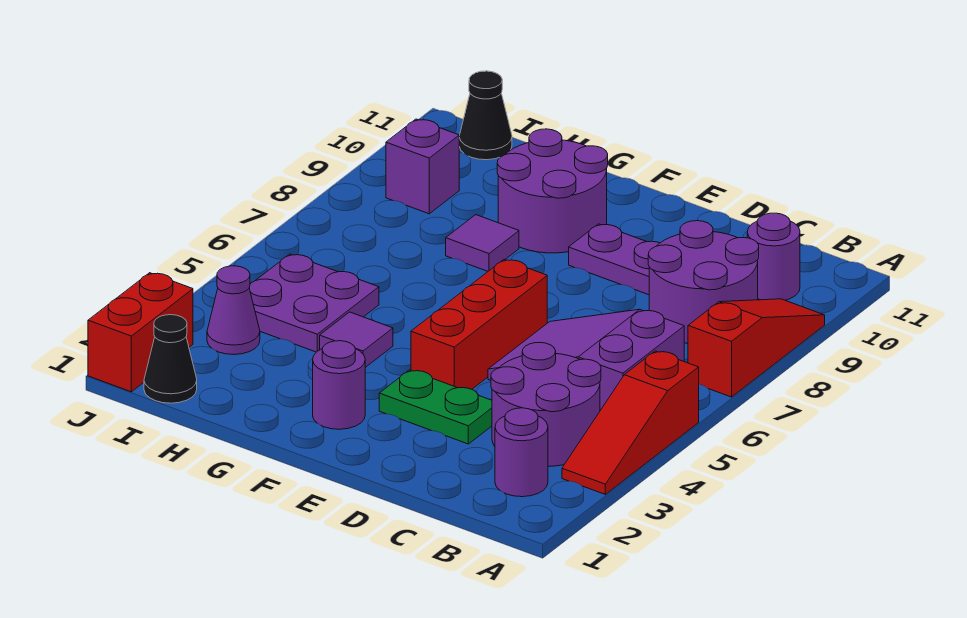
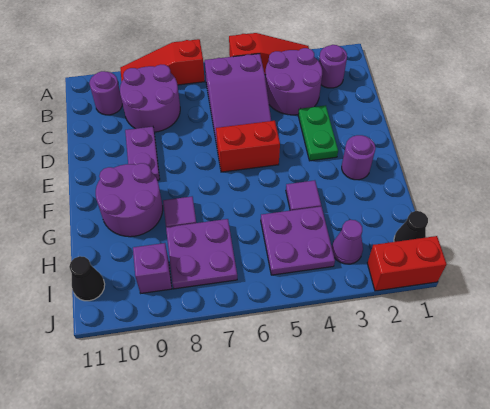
red brick E4:E6 level 1 -> red brick E5:E6 level 1
none -> purple plate H7:I8 level 1

